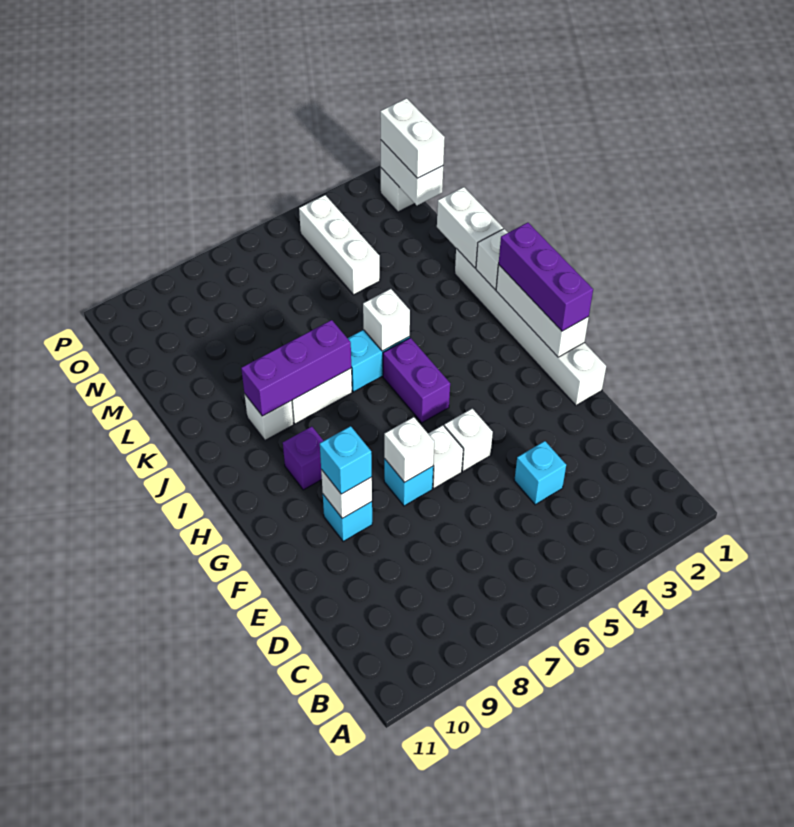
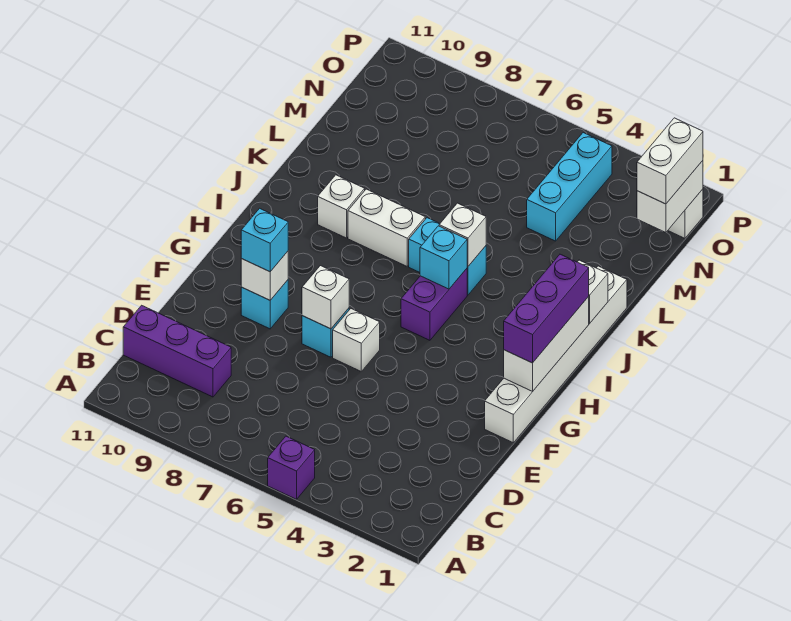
cyan brick D4 level 1 -> cyan brick I5 level 2
white brick F5 level 1 -> none
purple brick H9 level 1 -> purple brick A5 level 1
purple brick J7:J9 level 2 -> purple brick C9:C11 level 1
white brick K1:L1 level 2 -> none
white brick M4:O4 level 1 -> cyan brick M4:O4 level 1

